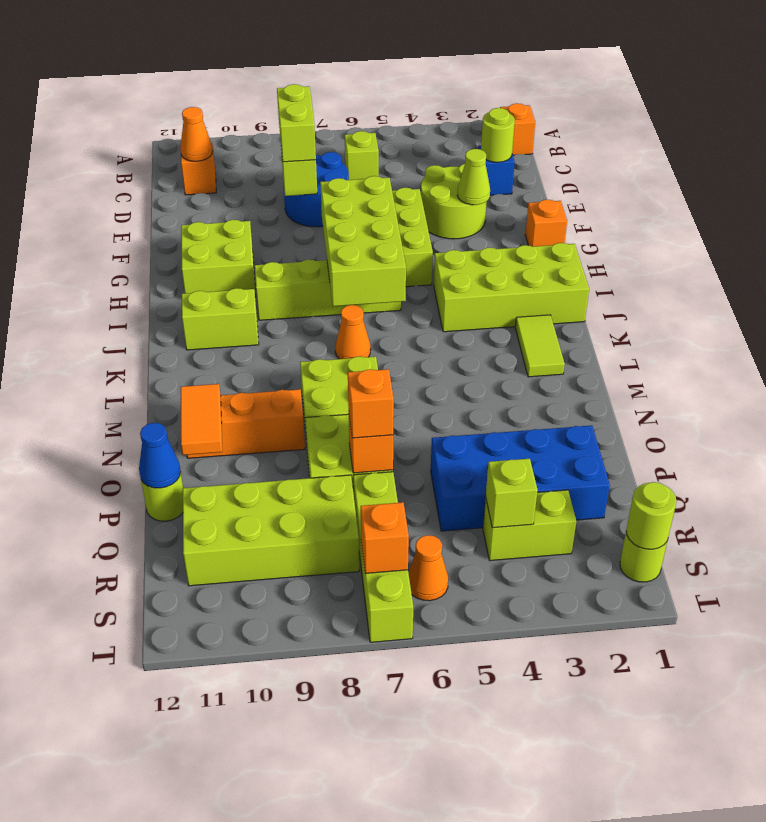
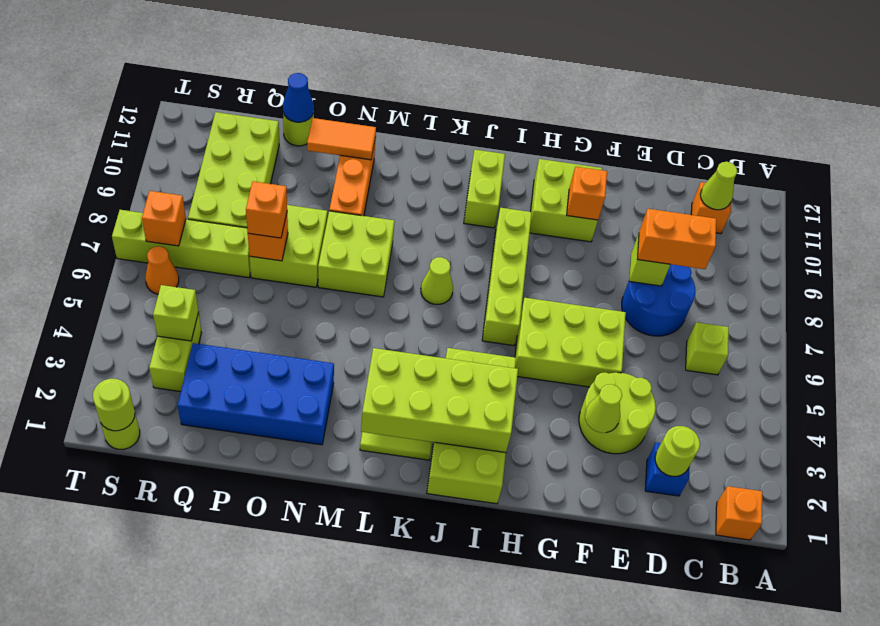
orange cone C11 level 2 -> lime cone C11 level 2
lime brick D8:E8 level 3 -> orange brick D8:E8 level 3
orange brick G1 level 1 -> orange brick G10 level 2
lime brick G6:J7 level 2 -> lime brick I2:L3 level 2
orange cone K7 level 1 -> lime cone K7 level 1
blue brick P2:Q5 level 1 -> blue brick N2:Q3 level 1

